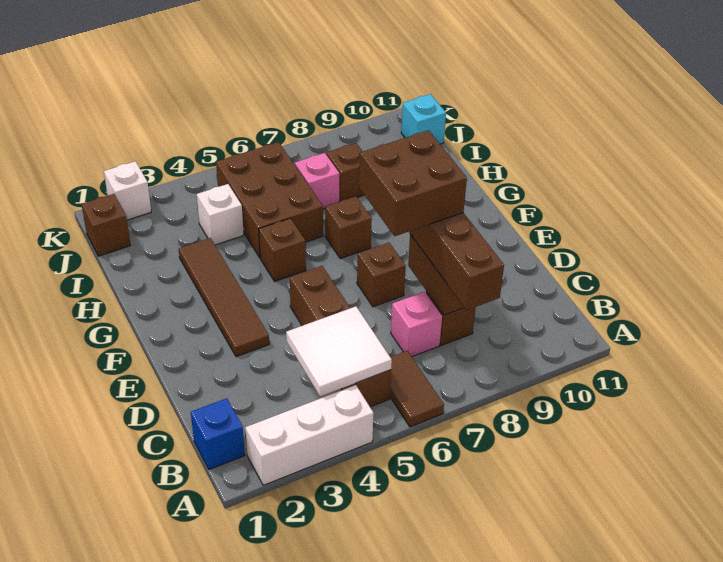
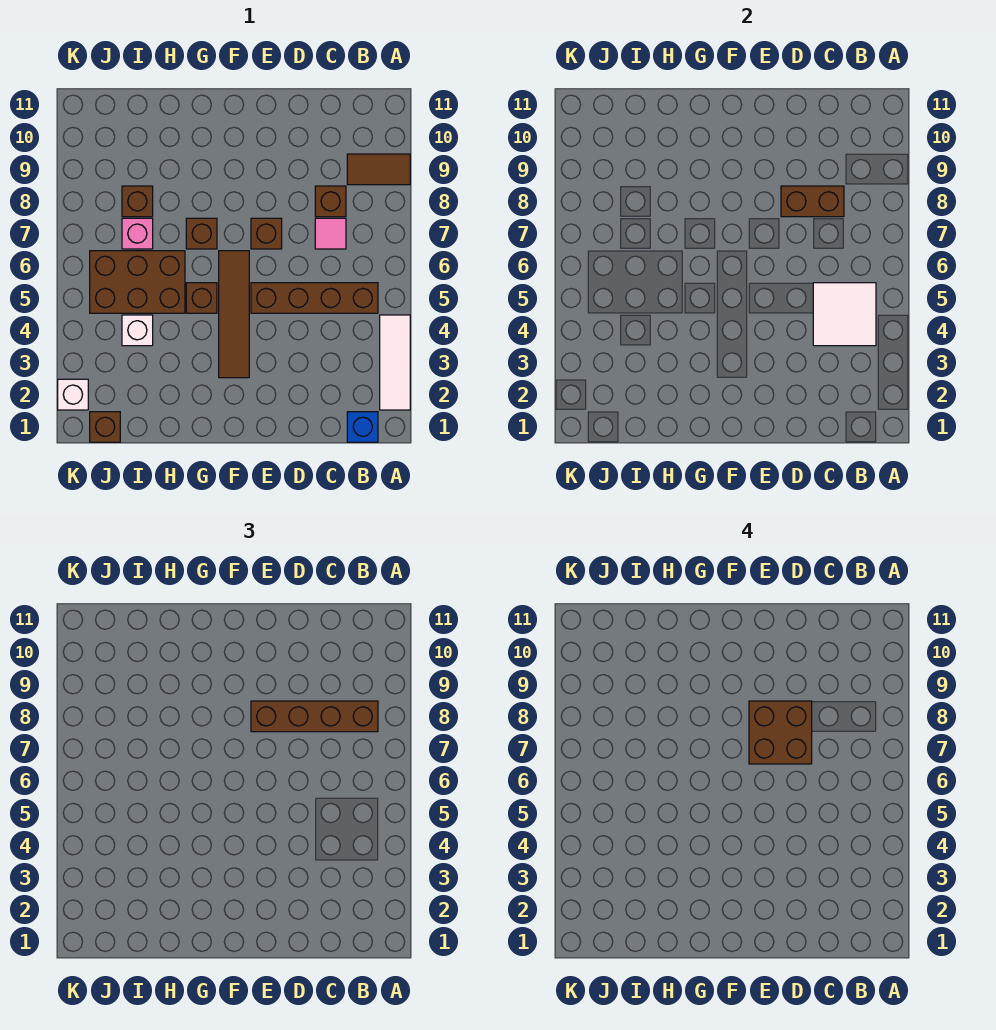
white brick A2:A4 level 1 -> white tile A2:A4 level 1
brown tile A6:B6 level 1 -> brown tile A9:B9 level 1
pink brick C7 level 1 -> pink tile C7 level 1
brown tile E3:H3 level 1 -> brown tile F3:F6 level 1
cyan brick J11 level 1 -> none

